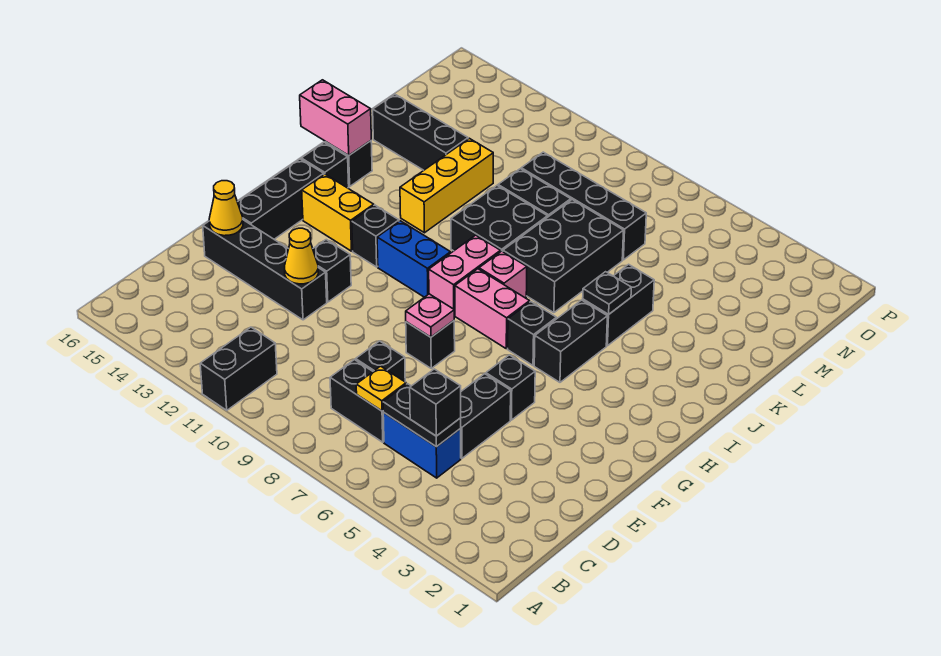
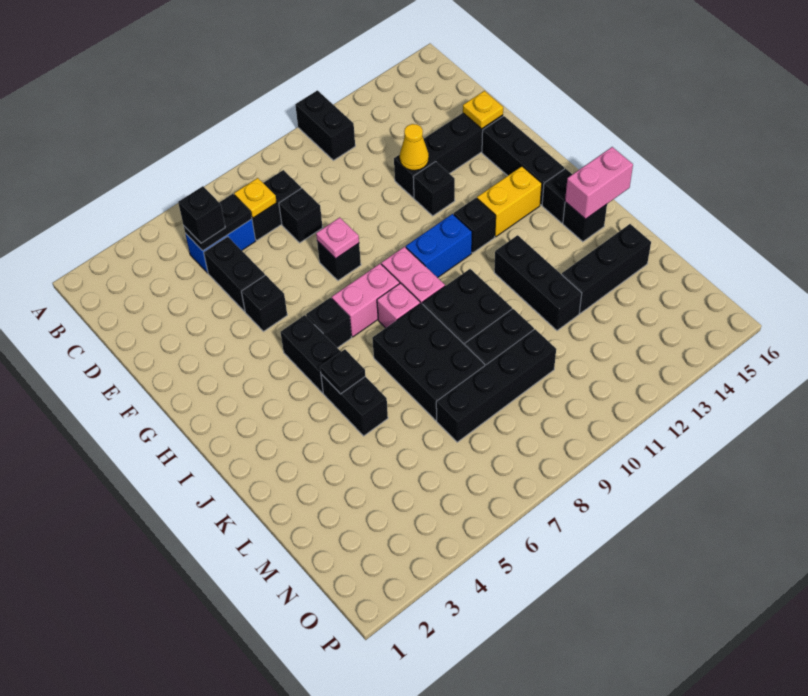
yellow cone E15 level 2 -> yellow plate E15 level 2
yellow brick J12:L12 level 1 -> black brick J12:L12 level 1

